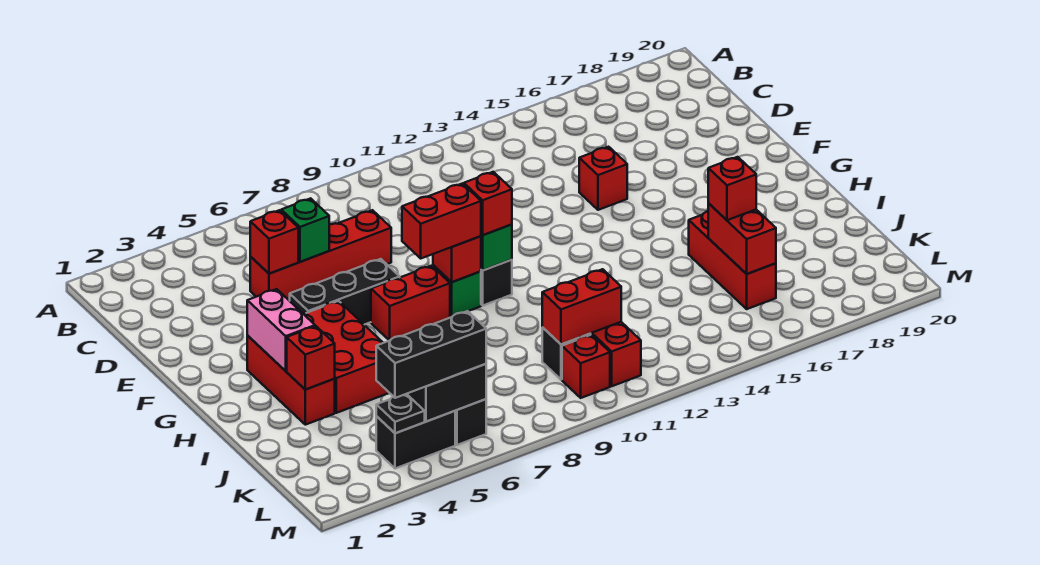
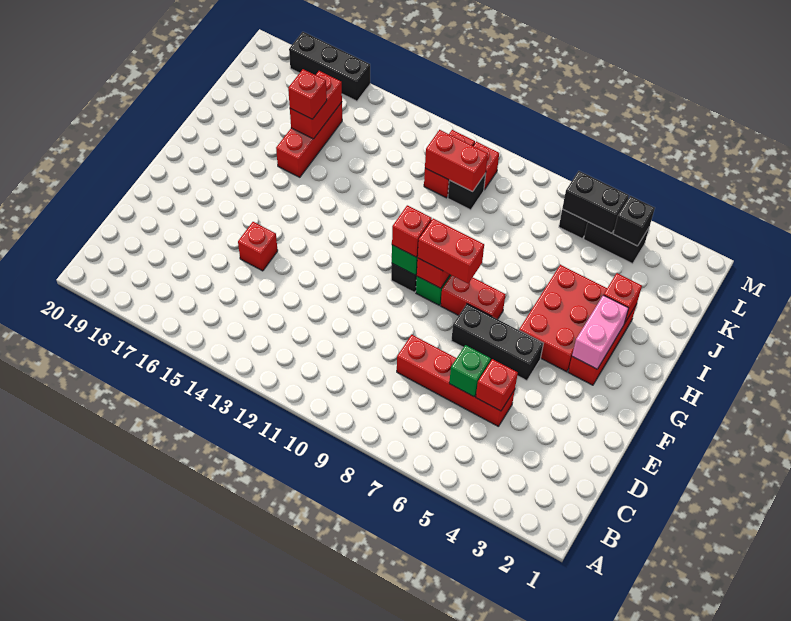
black plate L4 level 2 -> black brick L4 level 2
black brick L4:L6 level 3 -> black brick M16:M18 level 1

